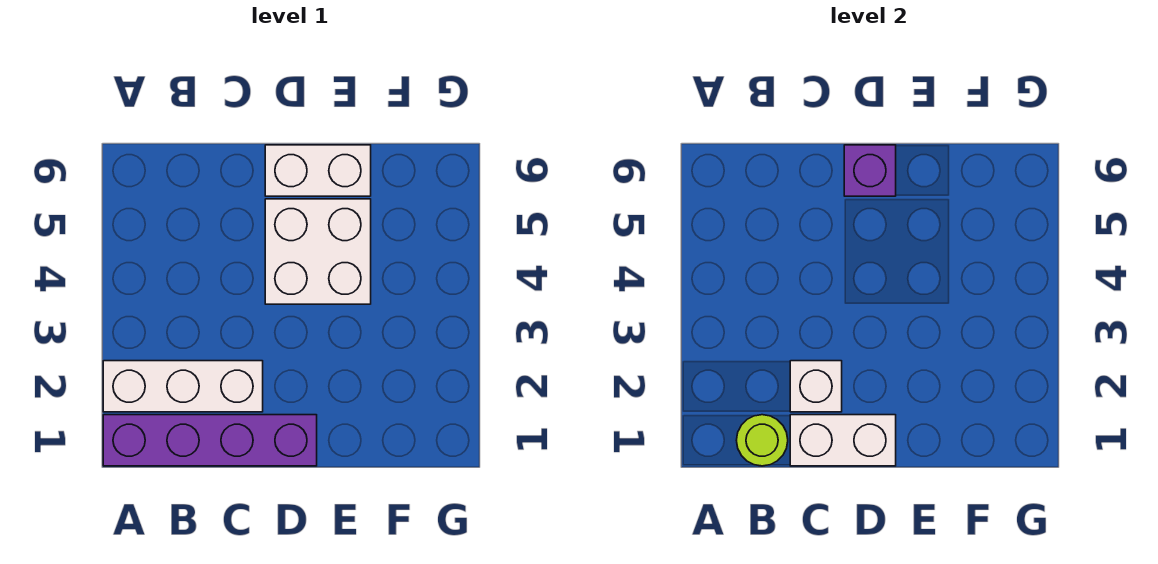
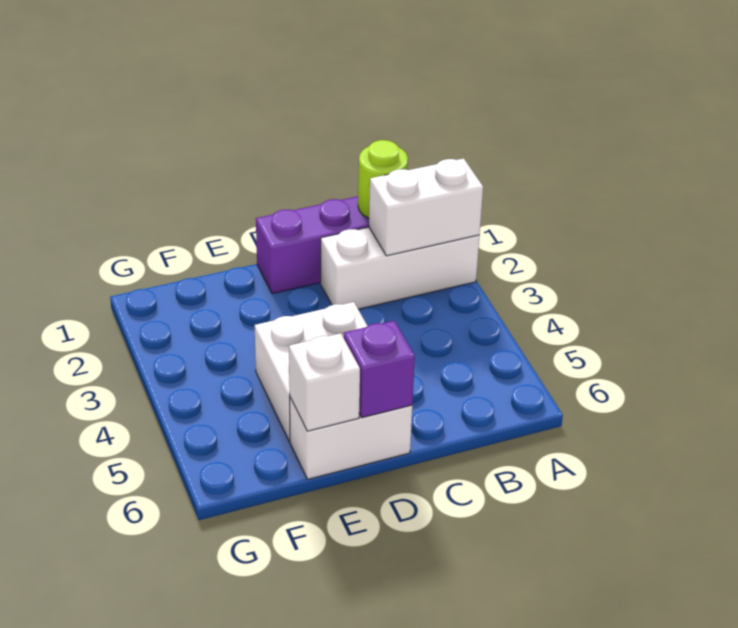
white brick C1:D1 level 2 -> white brick A2:B2 level 2
white brick C2 level 2 -> white brick E6 level 2

